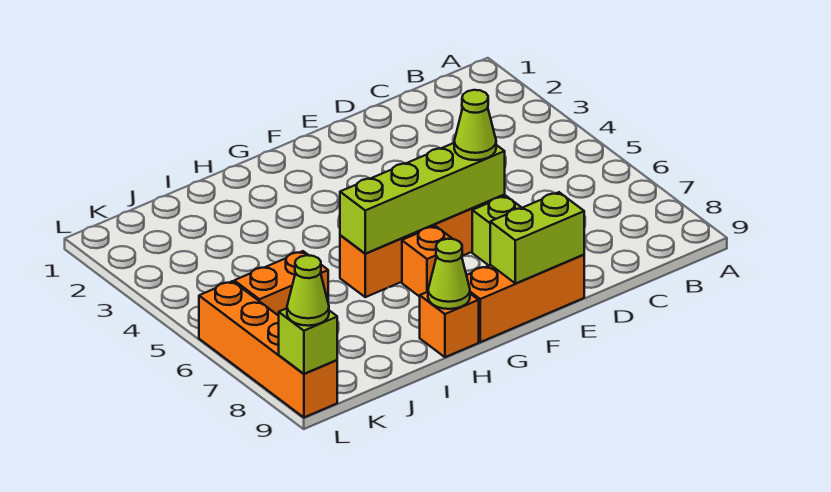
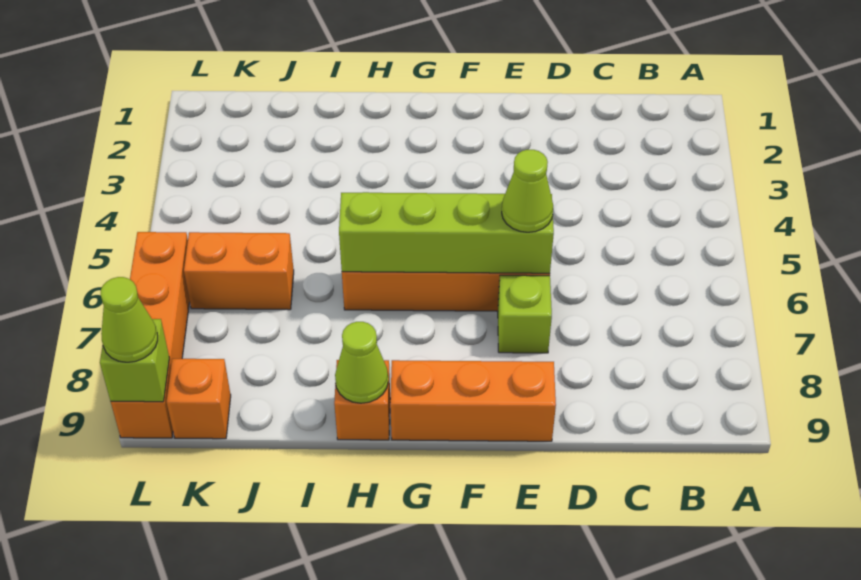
lime brick E9:F9 level 2 -> none
orange brick G7 level 1 -> orange brick K9 level 1

